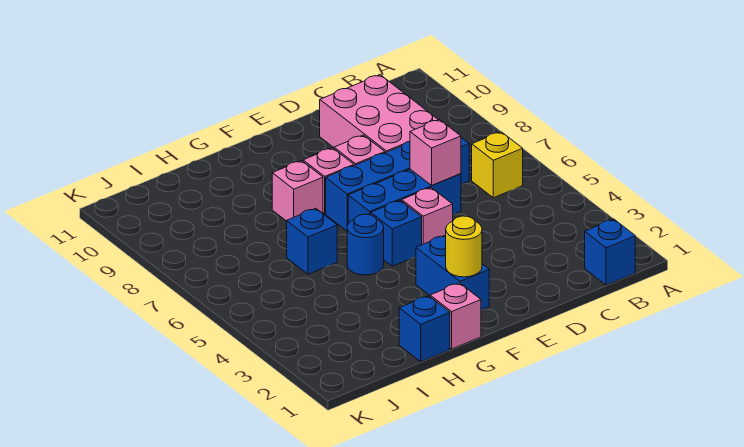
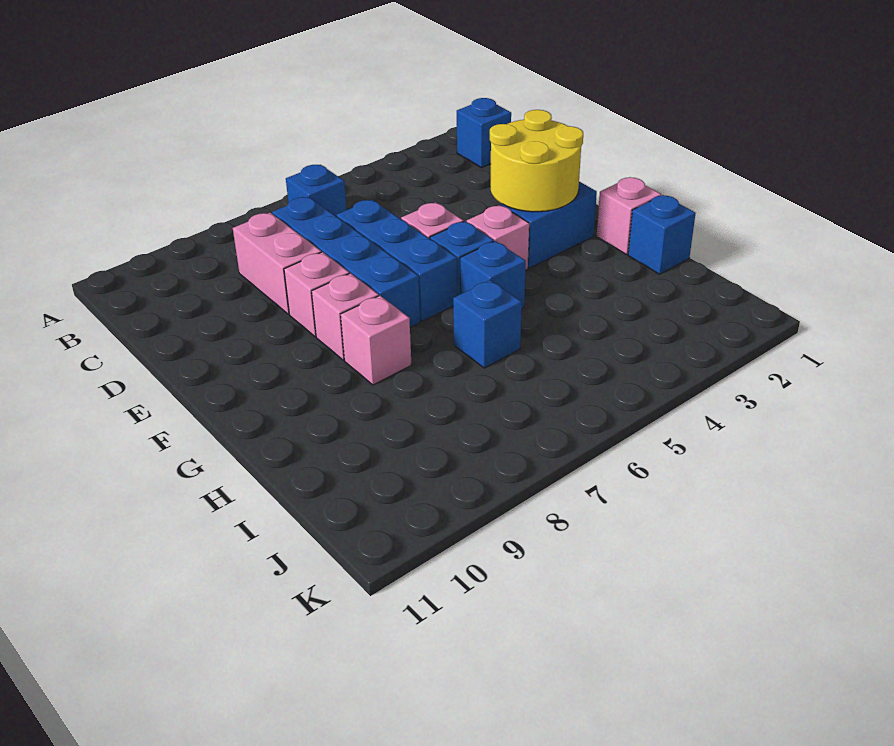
yellow brick B6 level 1 -> blue brick B6 level 1
pink brick C8:D10 level 1 -> pink brick C8:D8 level 1
pink brick D6 level 2 -> pink brick F4 level 1
yellow round brick F2 level 2 -> yellow round brick E2:F3 level 2
blue round brick G5 level 1 -> blue brick G5 level 1

